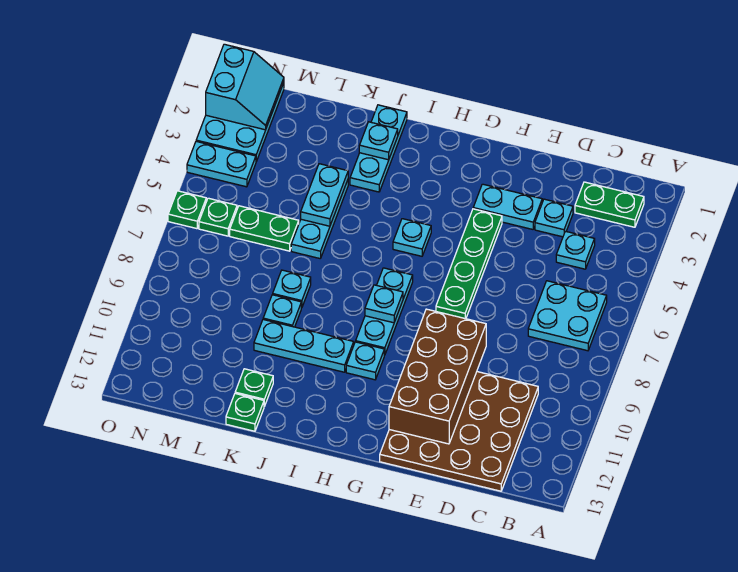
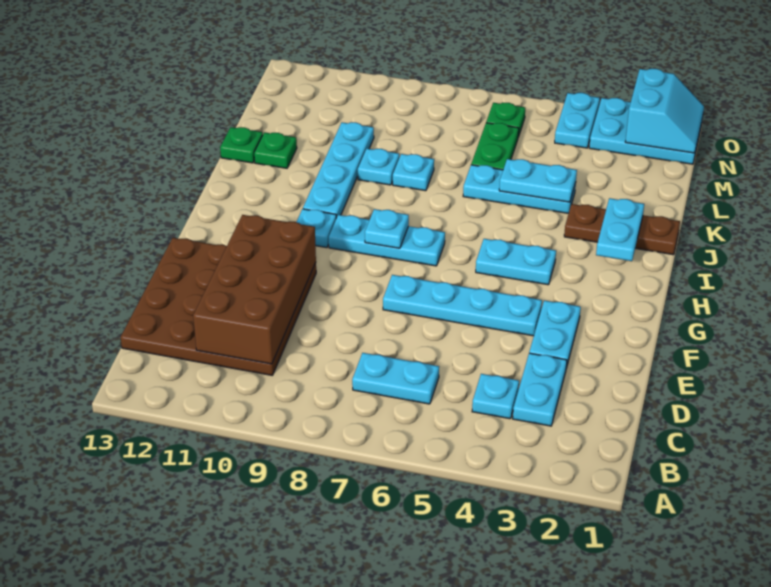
green plate B2:C2 level 1 -> none
cyan plate B6:C7 level 1 -> cyan plate C6:C7 level 1
cyan plate D3 level 1 -> cyan plate C3:D3 level 1
brown brick E9:F12 level 2 -> brown brick C10:F11 level 2
green plate F4:F7 level 1 -> cyan plate F4:F7 level 1
cyan plate H5 level 1 -> cyan plate H4:H5 level 1
cyan plate I10:K10 level 1 -> cyan plate I10:L10 level 1
cyan plate J1:J3 level 1 -> brown plate J1:J3 level 1
cyan plate J2 level 2 -> cyan plate I2:J2 level 2
cyan slope N1:O2 level 2 top O -> cyan slope N1:O2 level 2 top 2
green plate O6 level 1 -> none

